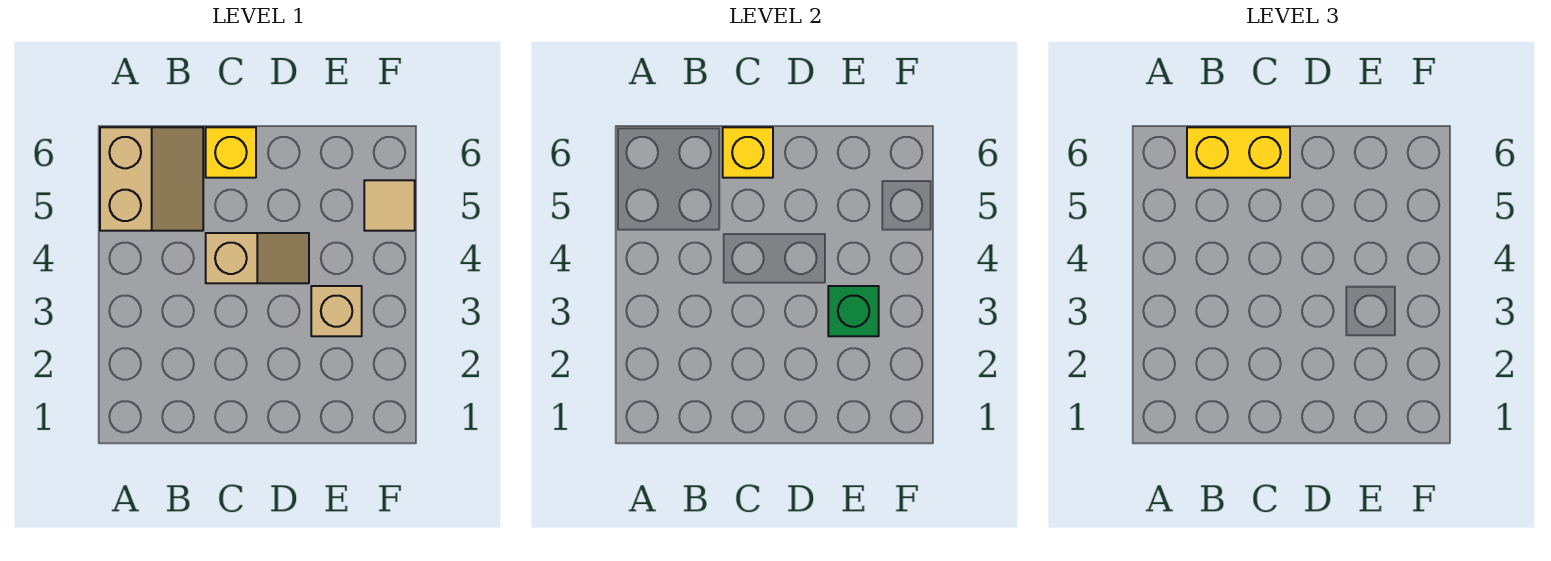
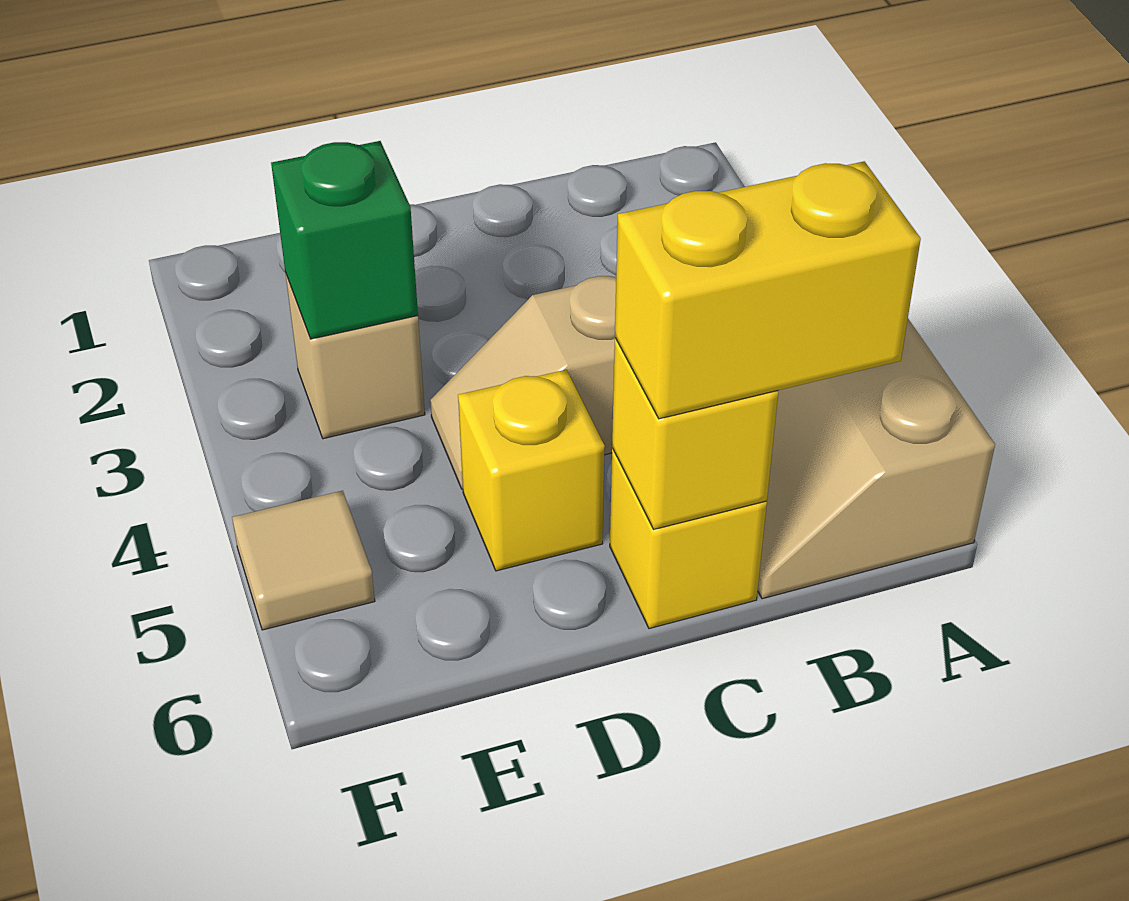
none -> yellow brick D5 level 1

